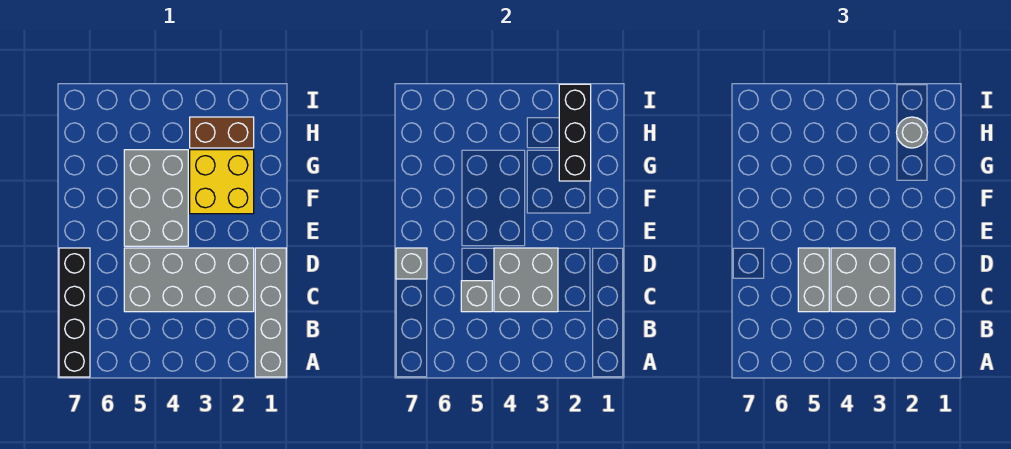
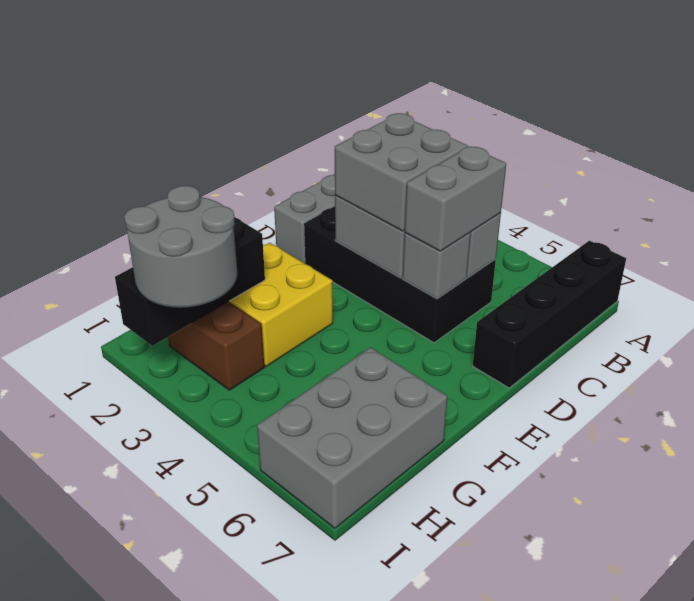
grey brick C2:D5 level 1 -> black brick C2:D5 level 1
grey brick D7 level 2 -> grey brick D5 level 2
grey brick E4:G5 level 1 -> grey brick G6:I7 level 1
grey round brick H2 level 3 -> grey round brick H2:I3 level 3

